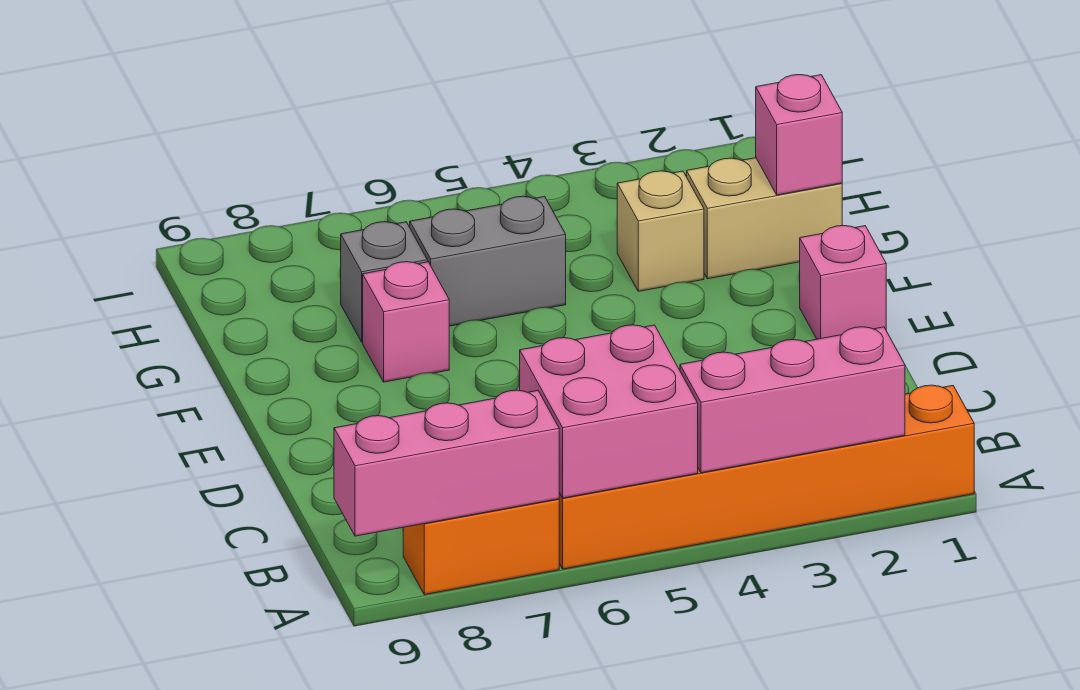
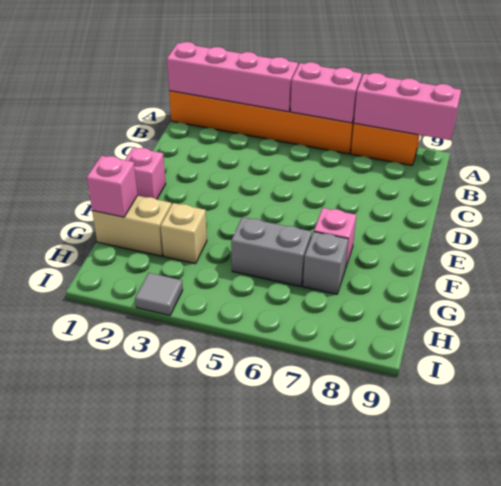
pink brick A2:A4 level 2 -> pink brick A1:A4 level 2
pink brick A5:B6 level 2 -> pink brick A5:A6 level 2
none -> grey tile I3 level 1

